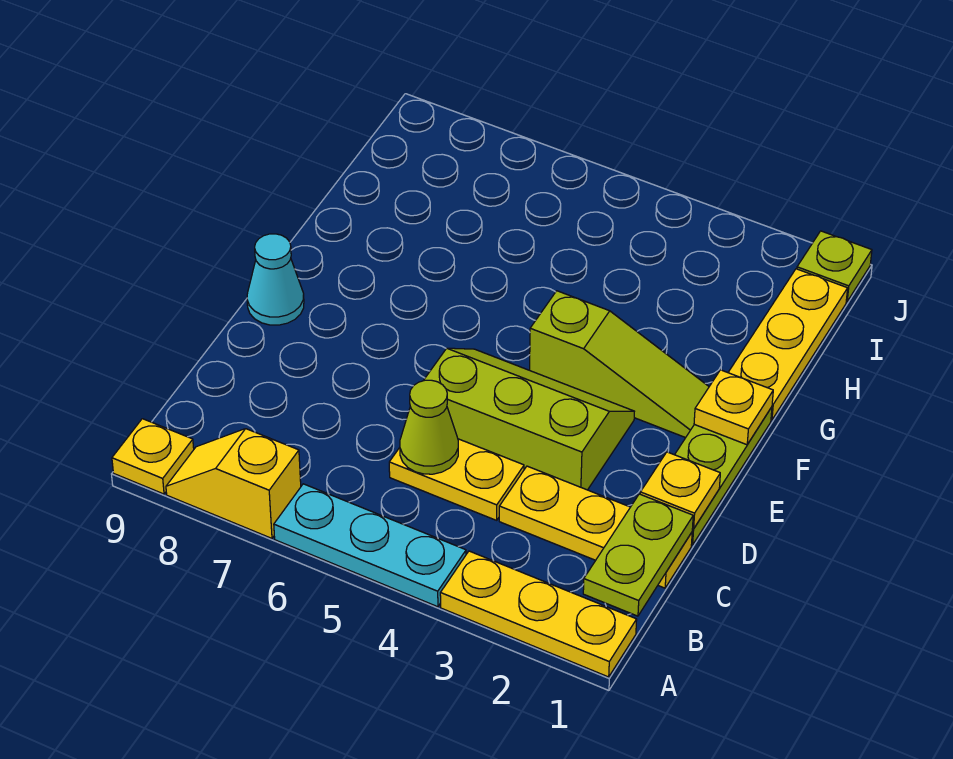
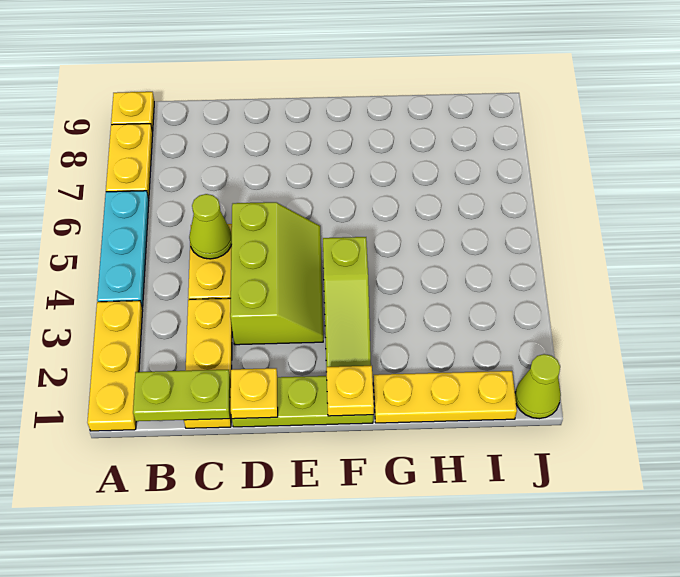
yellow slope A7:A8 level 1 top 7 -> yellow plate A7:A8 level 1
cyan cone E9 level 1 -> none
lime plate J1 level 1 -> lime cone J1 level 1

